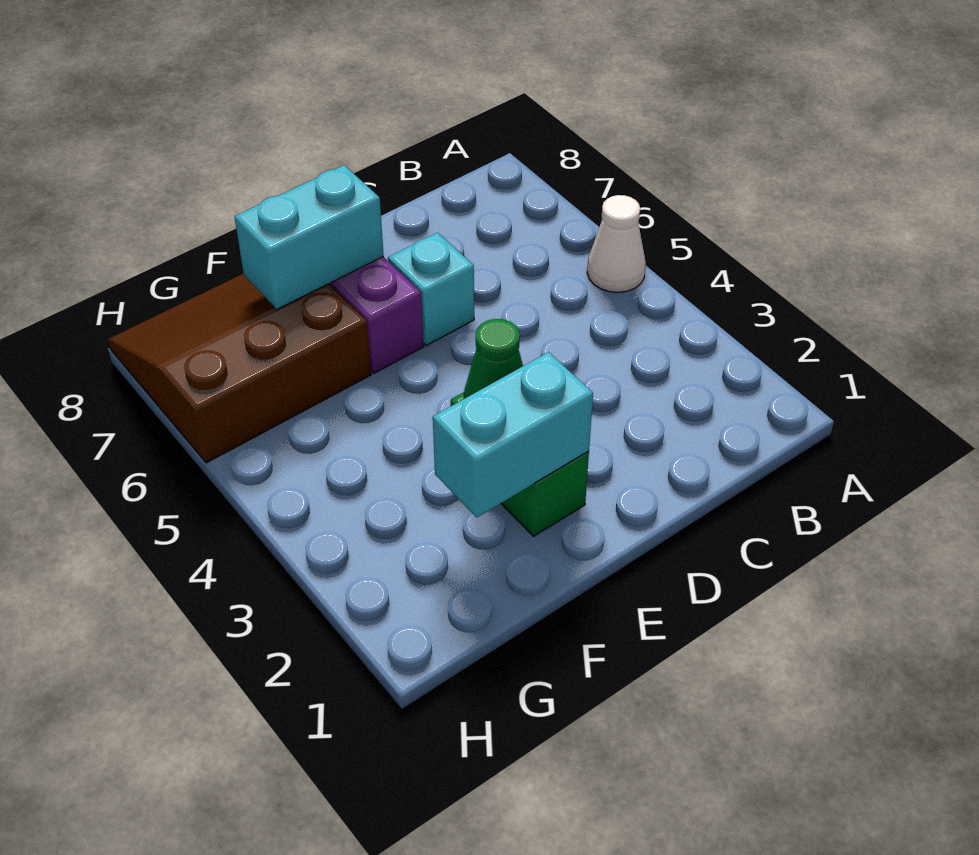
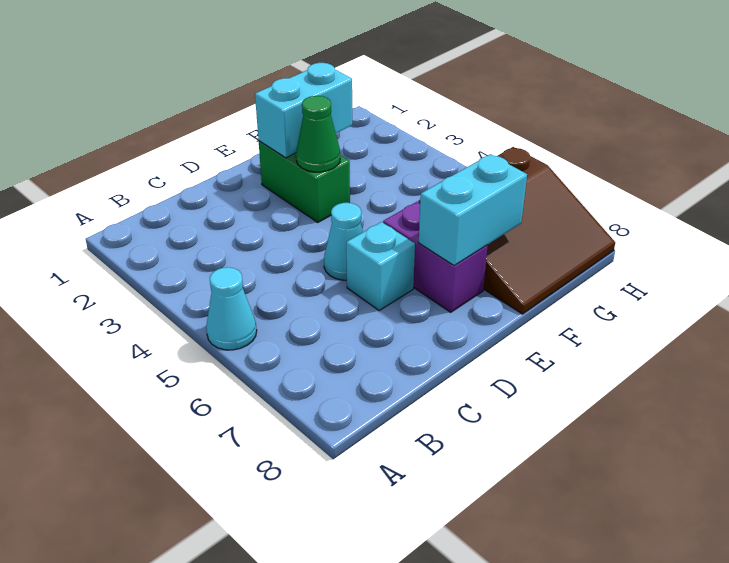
white cone A5 level 1 -> cyan cone A5 level 1
none -> cyan cone D5 level 1

